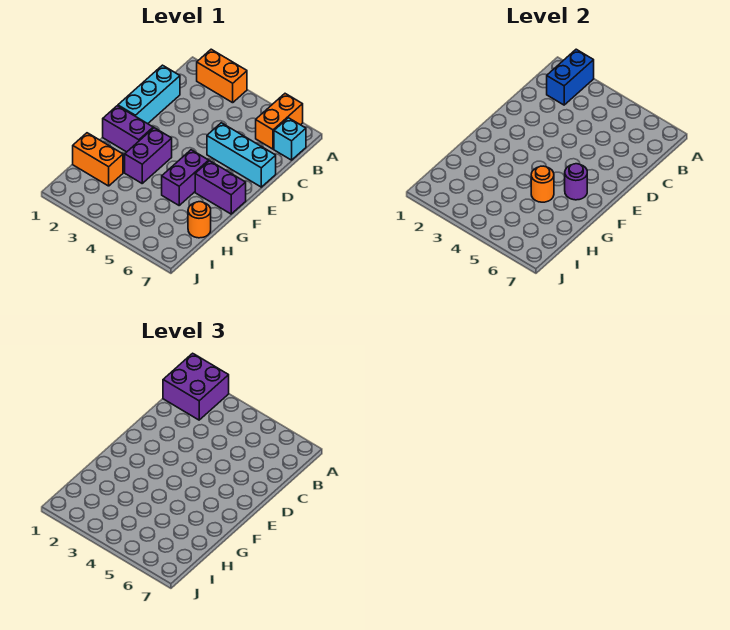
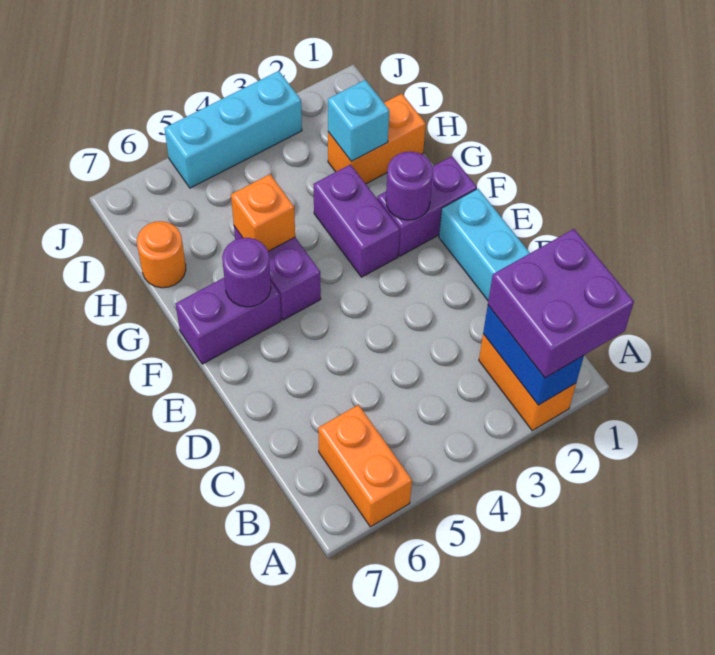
orange brick A2:A3 level 1 -> orange brick A2:B2 level 1
cyan brick B7 level 1 -> cyan brick H2 level 2
cyan brick D5:D7 level 1 -> cyan brick J3:J5 level 1
none -> purple round brick F2 level 2
orange round brick G5 level 2 -> orange brick G5 level 2

